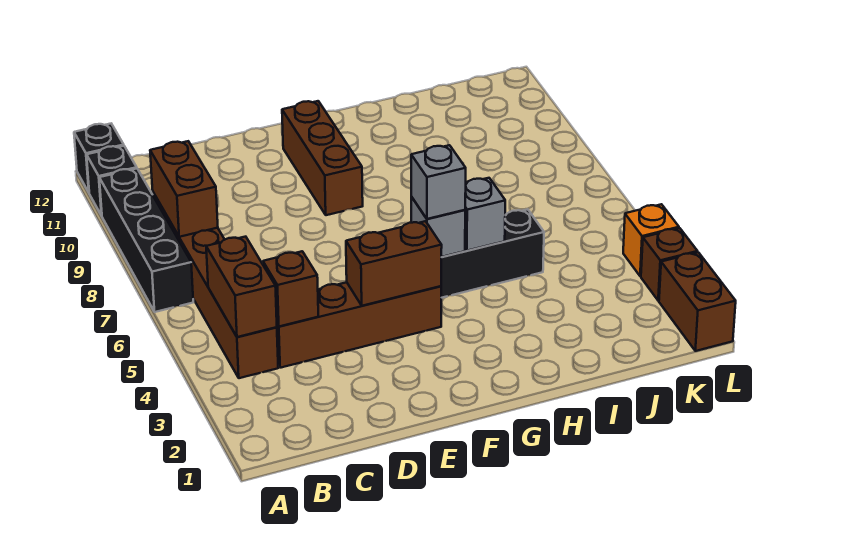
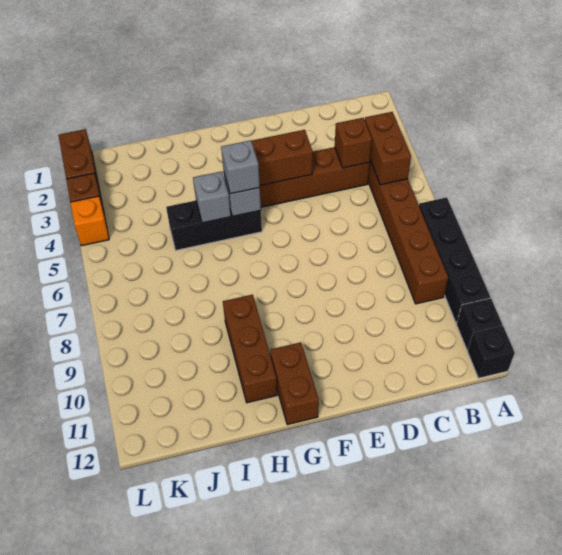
brown brick B8:B9 level 2 -> brown brick G11:G12 level 1
brown brick F9:F11 level 1 -> brown brick H9:H11 level 1

